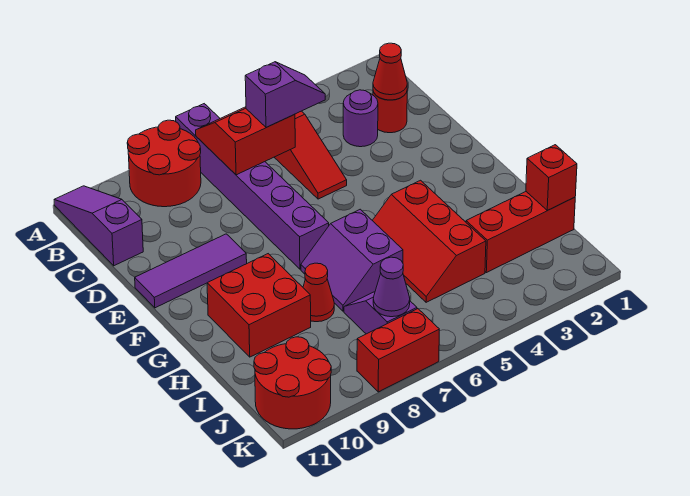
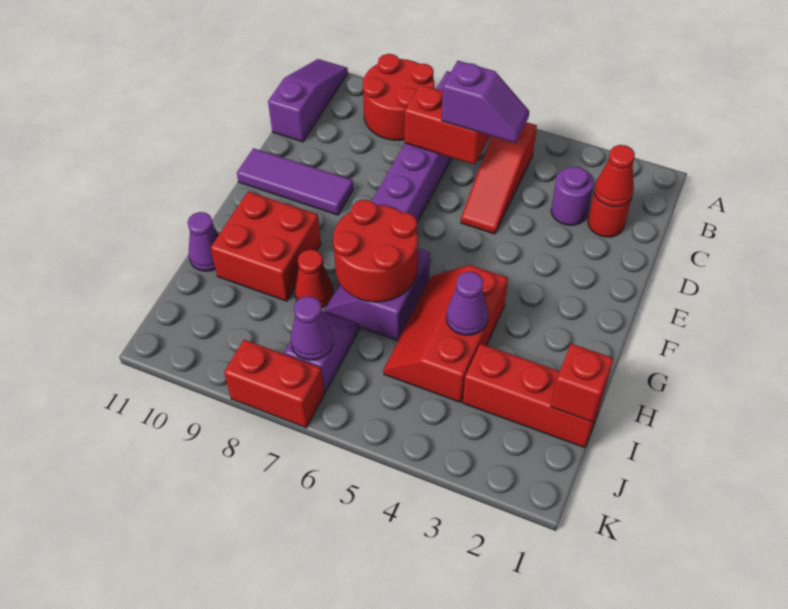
none -> purple cone H4 level 2
none -> purple cone H11 level 1
red round brick J10:K11 level 1 -> red round brick G6:H7 level 2

